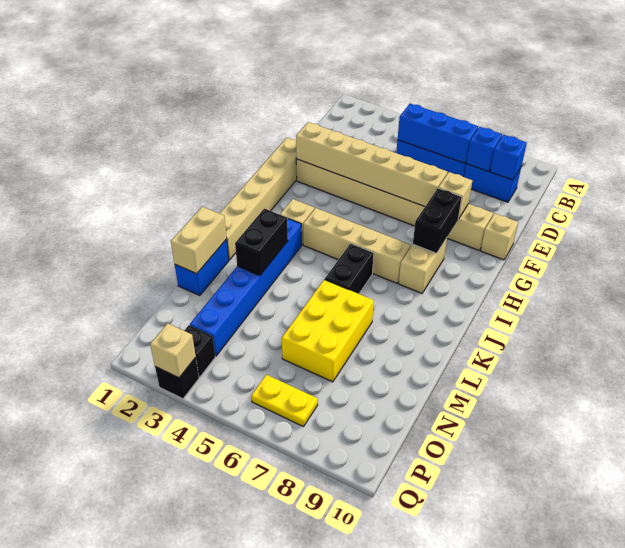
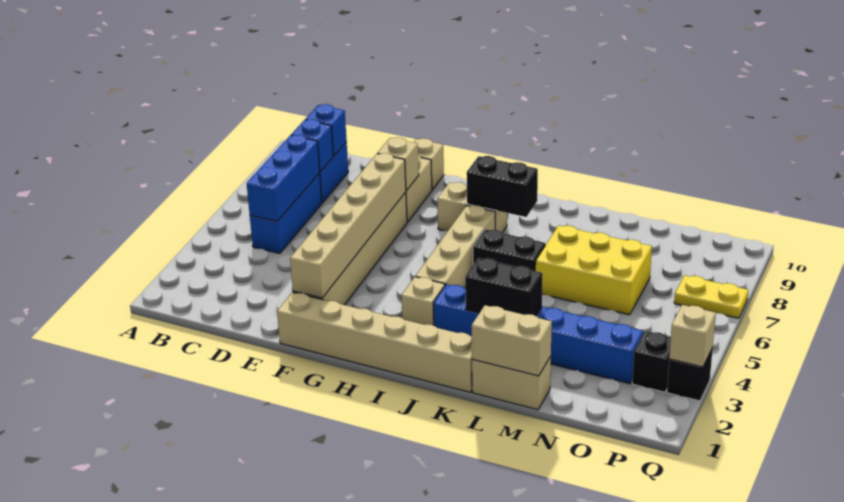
black brick G8:H8 level 2 -> black brick I8:J8 level 2
blue brick L1:M1 level 1 -> tan brick L1:M1 level 1
yellow plate P6:P7 level 1 -> yellow plate P7:Q7 level 1

